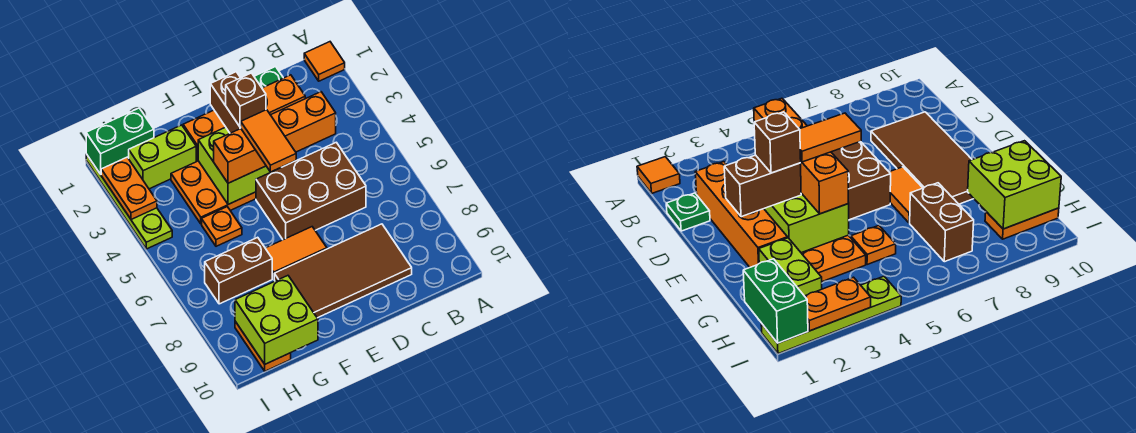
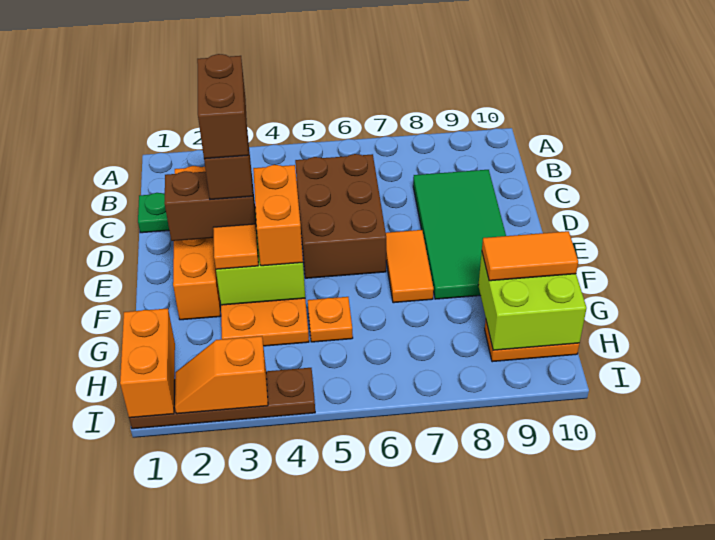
orange tile A1 level 1 -> orange tile F3 level 3
orange brick C4:F4 level 3 -> orange brick E4:F4 level 3
brown tile C8:F9 level 1 -> green tile C8:F9 level 1
orange tile E4:E5 level 4 -> orange tile G9:G10 level 3
lime brick G2:H2 level 1 -> none
brown brick G7:H7 level 1 -> brown brick D3:E3 level 5
green brick H1:I1 level 2 -> orange brick H1:I1 level 2
lime plate I1:I4 level 1 -> brown plate I1:I4 level 1
orange plate I2:I3 level 2 -> orange slope I2:I3 level 2 top 3

